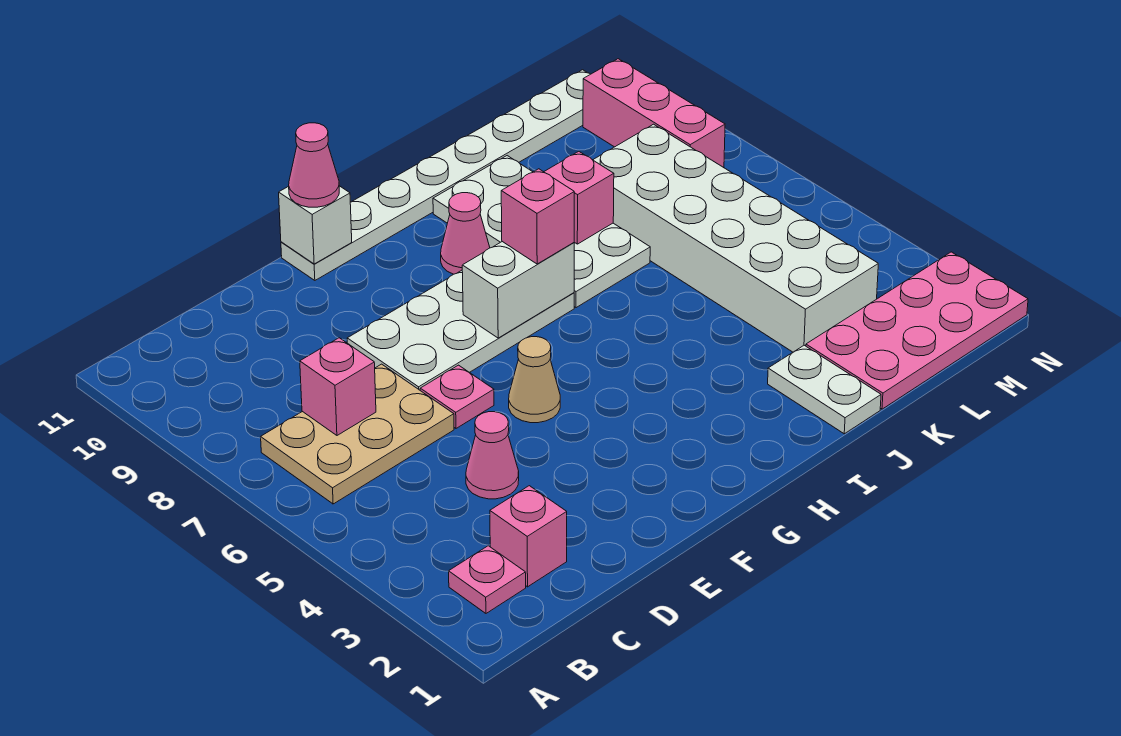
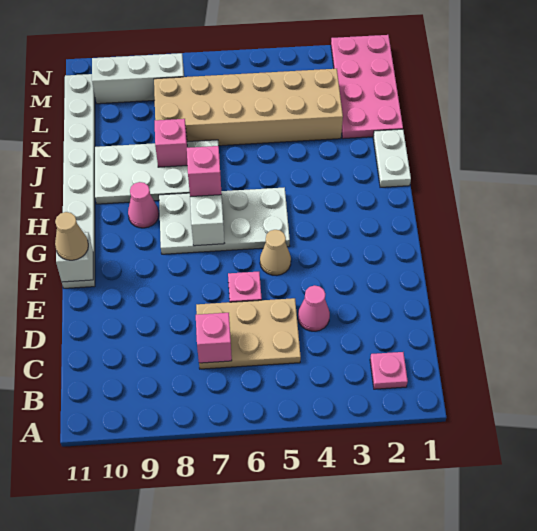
tan plate B6:D7 level 1 -> tan plate C5:D7 level 1
pink brick C2 level 1 -> none
white plate E7:H8 level 1 -> white plate G5:H8 level 1
pink cone F11 level 3 -> tan cone F11 level 3
white plate J1:J2 level 1 -> white plate I1:J1 level 1
white brick K3:L8 level 1 -> tan brick K3:L8 level 1
pink brick M8:M10 level 1 -> white brick M8:M10 level 1

